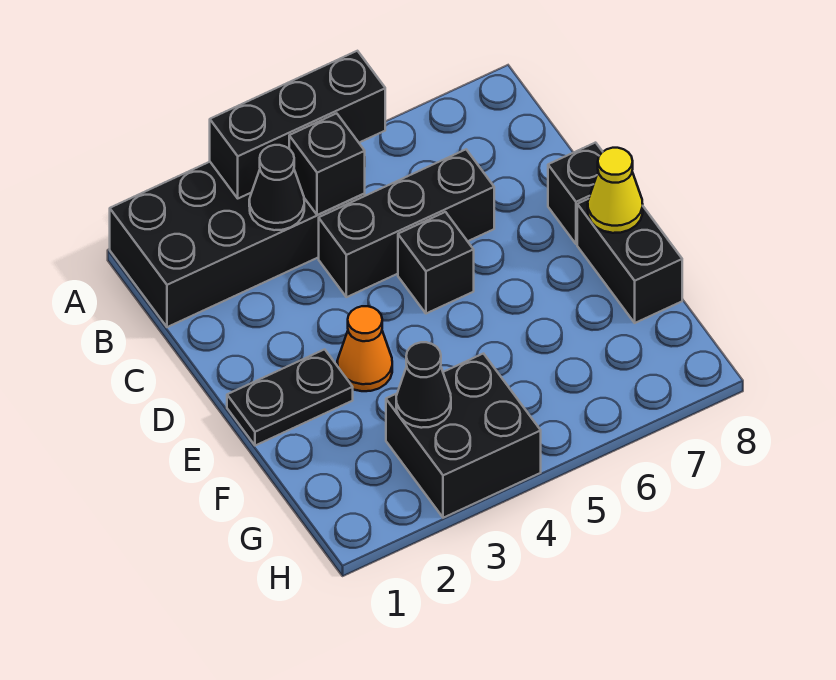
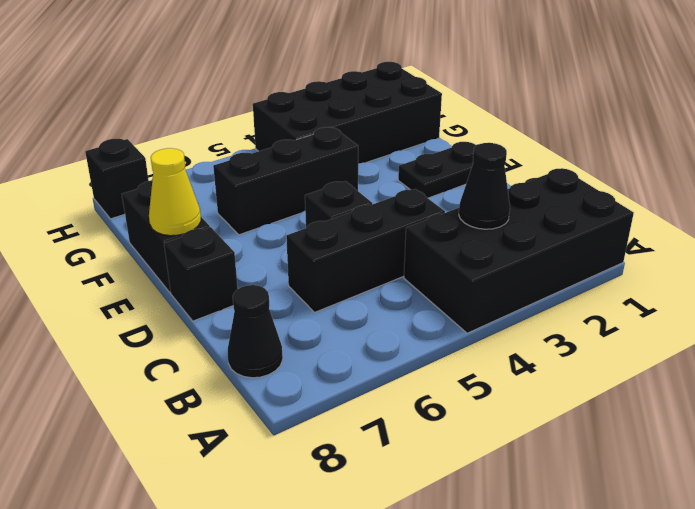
black brick A3:A5 level 2 -> black brick F4:F6 level 1
black brick B4 level 2 -> black brick H8 level 1
orange cone E3 level 1 -> none
black brick G3:H4 level 1 -> black brick G1:H4 level 1
black cone G3 level 2 -> black cone B8 level 1

